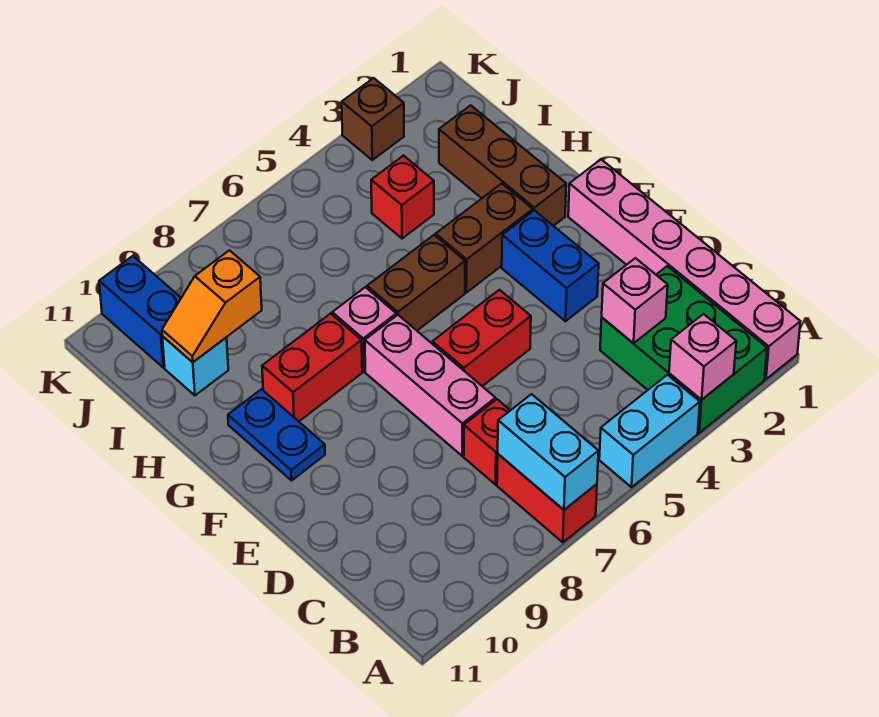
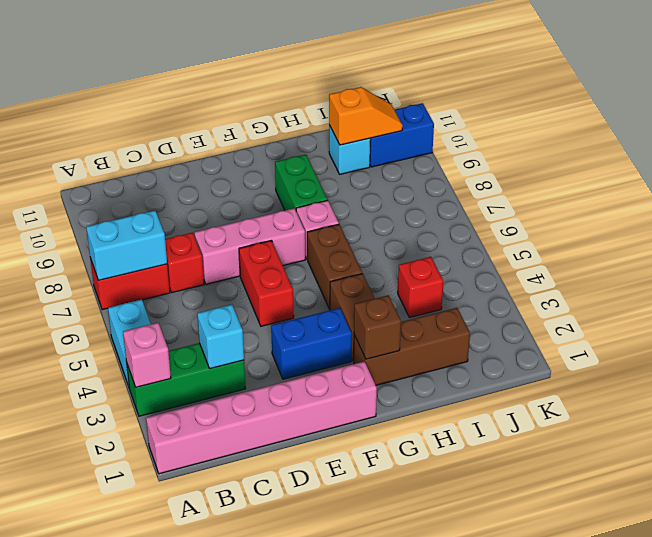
green brick A2:C3 level 1 -> green brick A3:C3 level 1
pink brick C3 level 2 -> cyan brick C3 level 2
blue plate F10:G10 level 1 -> none
red brick G8:G9 level 1 -> green brick G8:G9 level 1
orange slope I9:I10 level 2 top 9 -> orange slope I10:J10 level 2 top I
brown brick K3 level 1 -> brown brick G2 level 2

